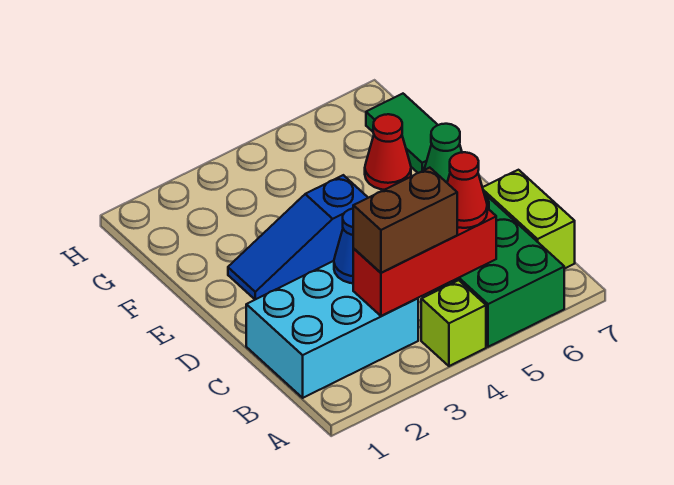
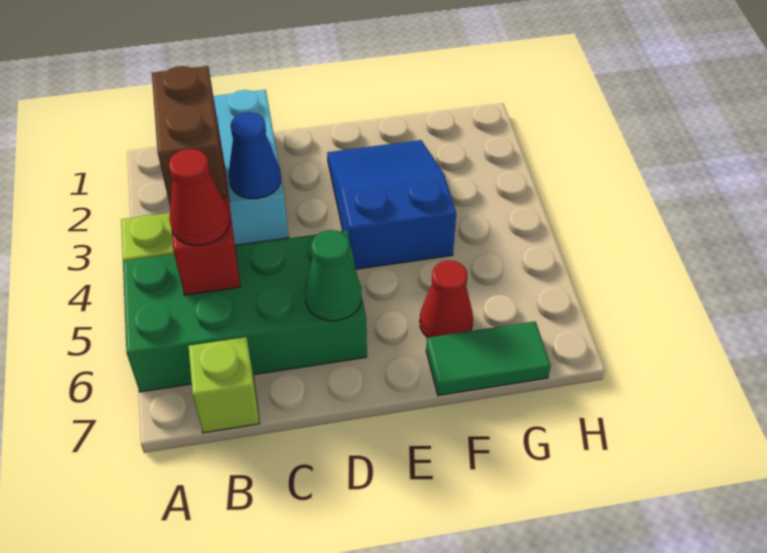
lime brick B7:C7 level 1 -> lime brick B7 level 1
blue slope E2:E4 level 1 top 4 -> blue slope E2:F4 level 1 top 4

